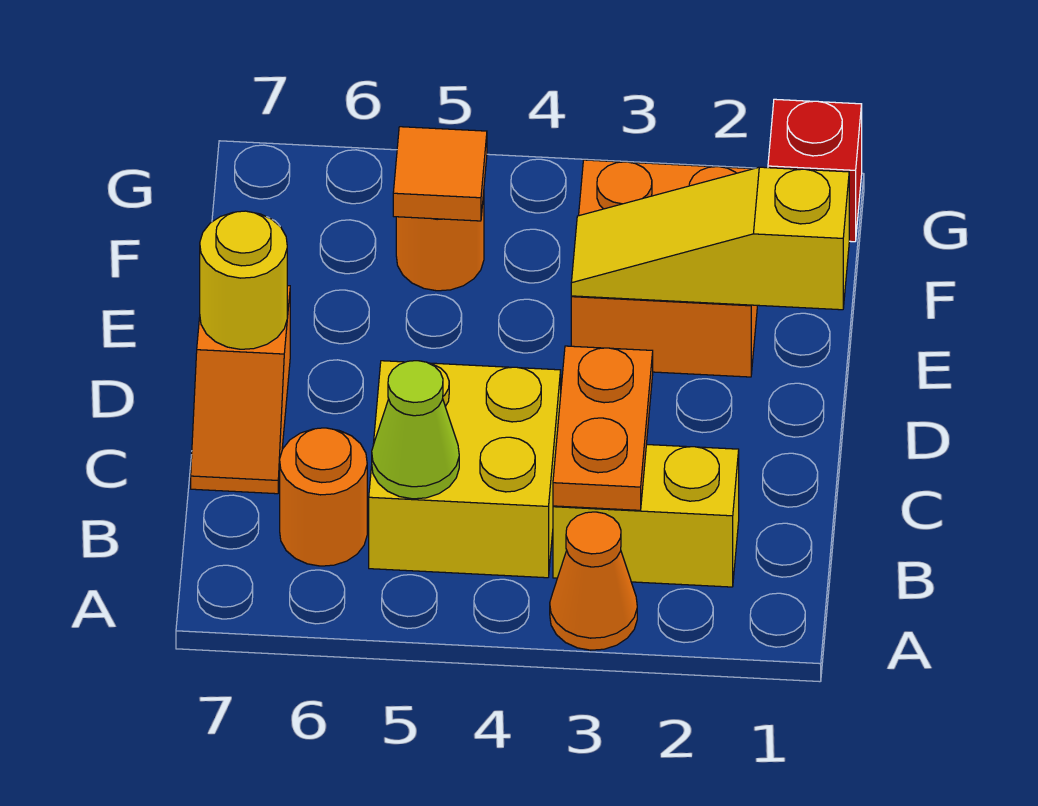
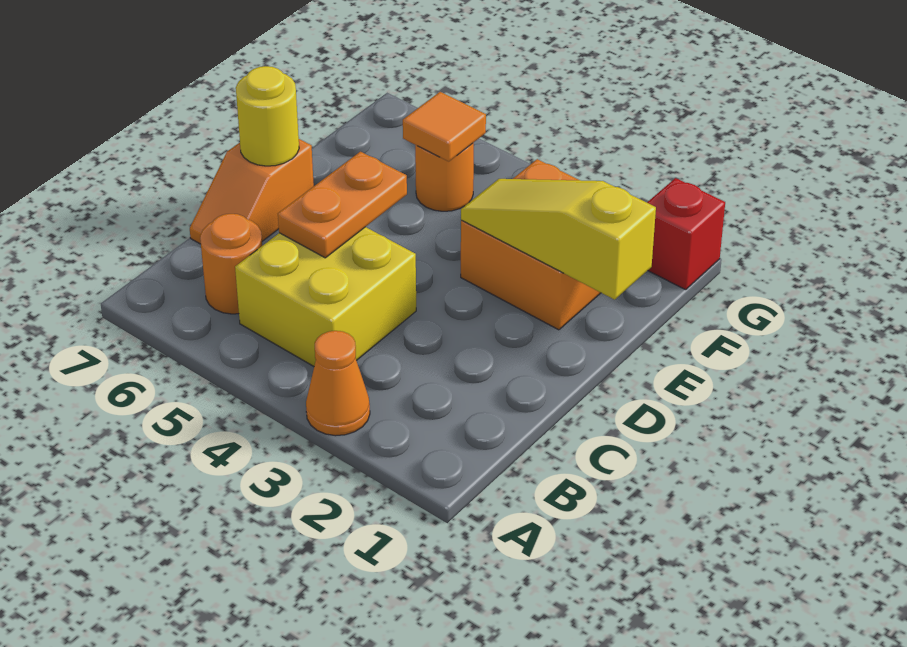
yellow brick B2:B3 level 1 -> none
orange plate B3:C3 level 2 -> orange plate C5:D5 level 2
lime cone B5 level 2 -> none

